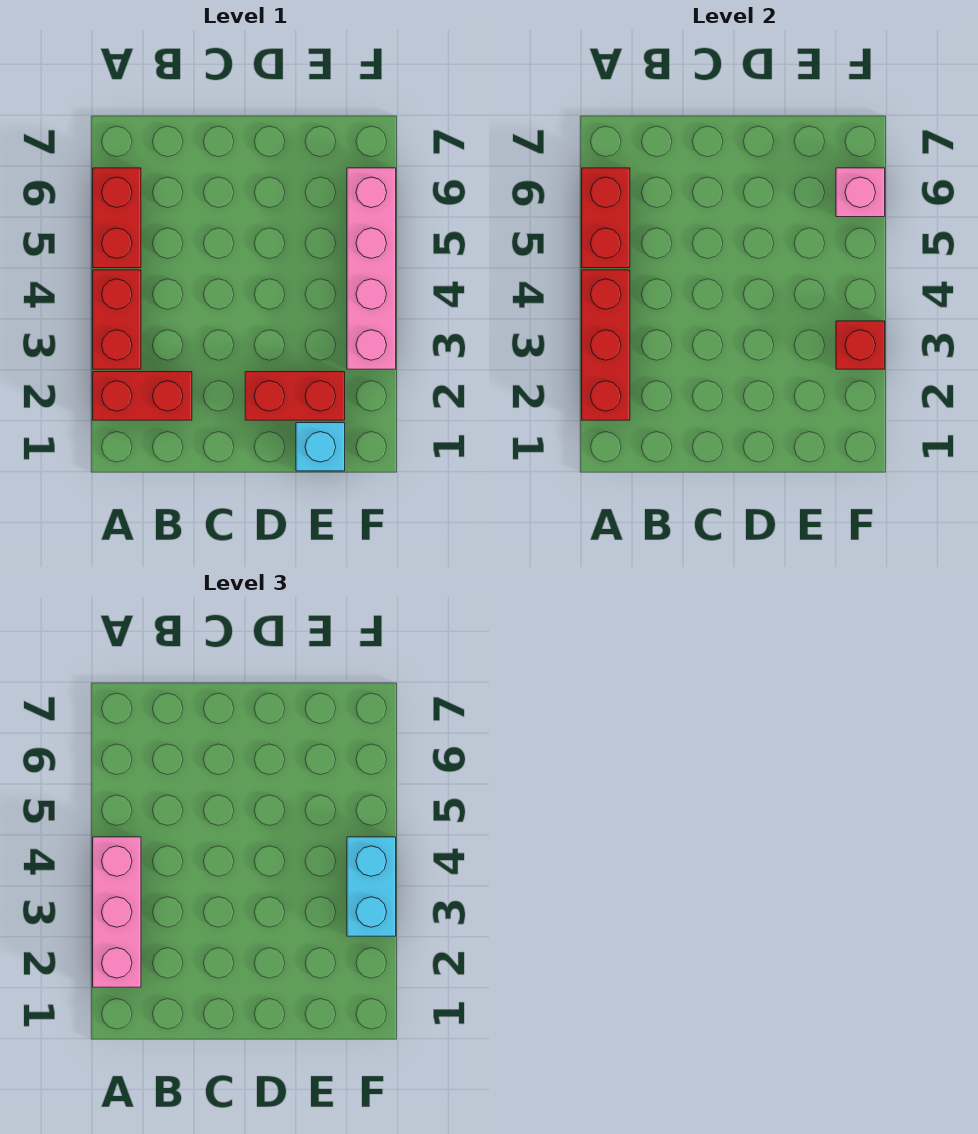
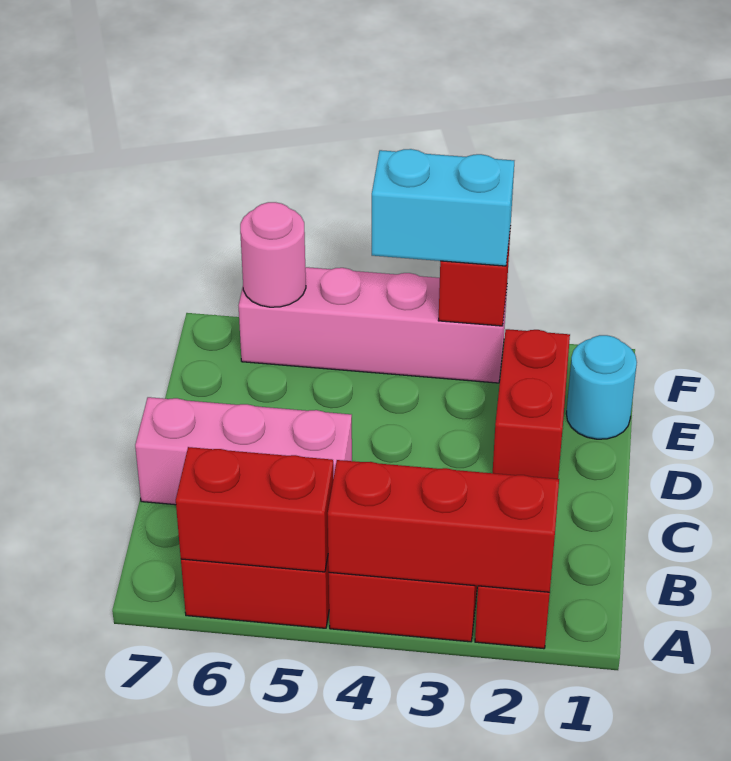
pink brick A2:A4 level 3 -> pink brick C5:C7 level 1
cyan brick E1 level 1 -> cyan round brick E1 level 1
pink brick F6 level 2 -> pink round brick F6 level 2

